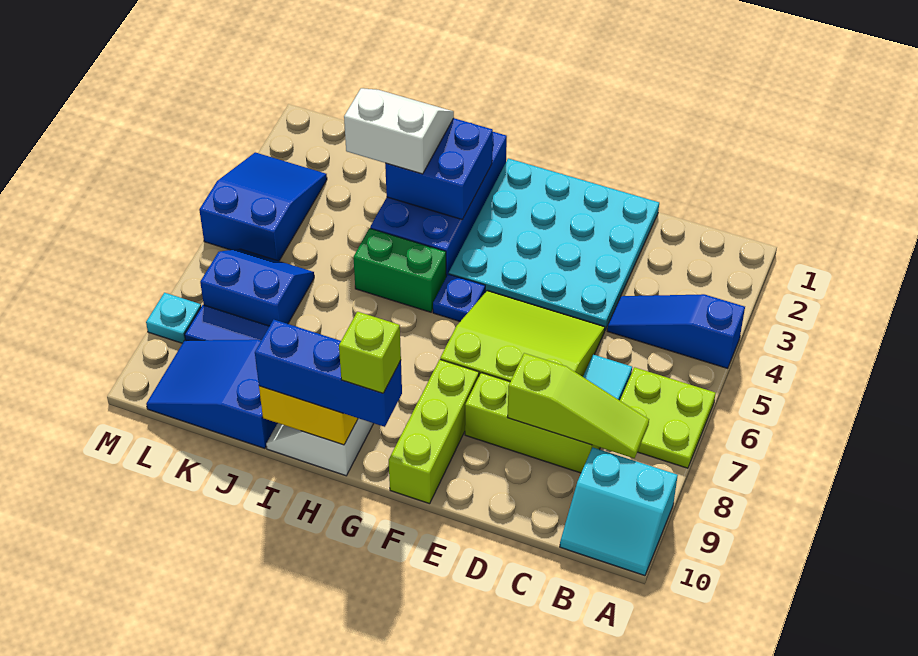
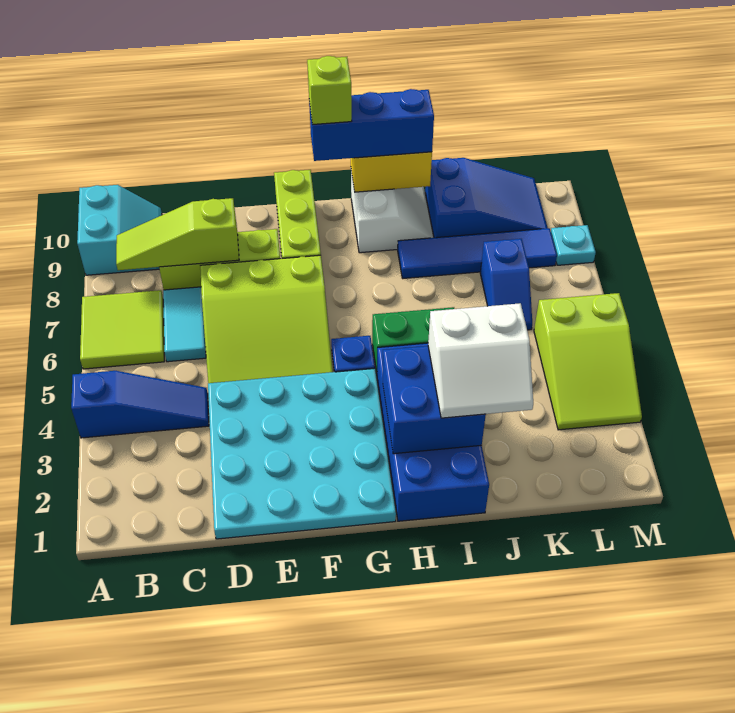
lime plate A6:B7 level 1 -> lime tile A6:B7 level 1
cyan slope A9:B10 level 1 top 9 -> cyan slope A9:B10 level 1 top A
blue slope K6:L7 level 1 top 7 -> blue slope K6:K7 level 1 top 7
blue slope L3:M5 level 1 top 5 -> lime slope L3:M5 level 1 top 5

